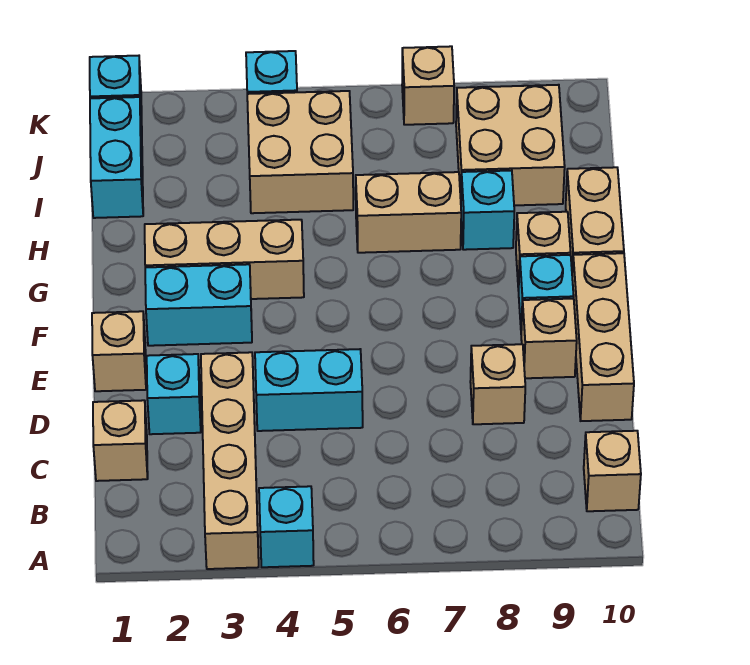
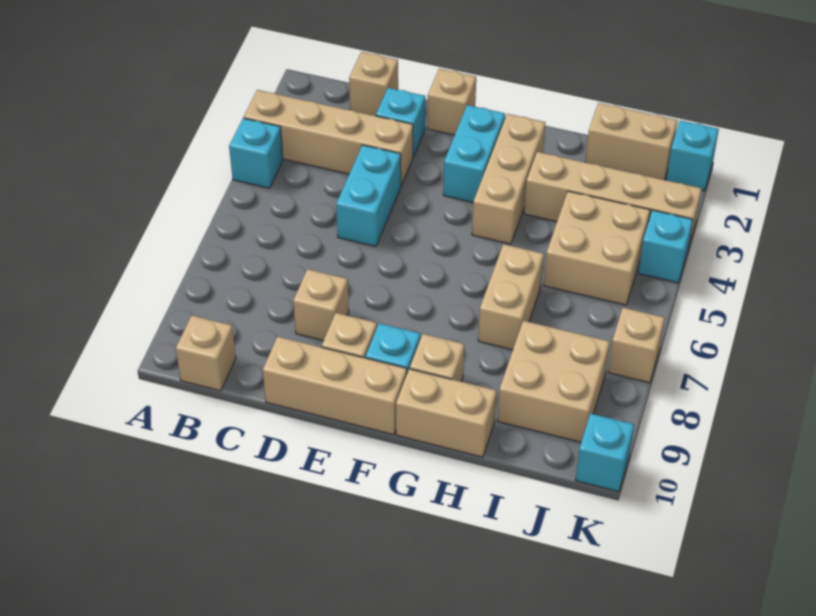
none -> tan brick H3:K3 level 1
cyan brick H8 level 1 -> cyan brick K10 level 1
cyan brick I1:J1 level 1 -> tan brick I1:J1 level 1

